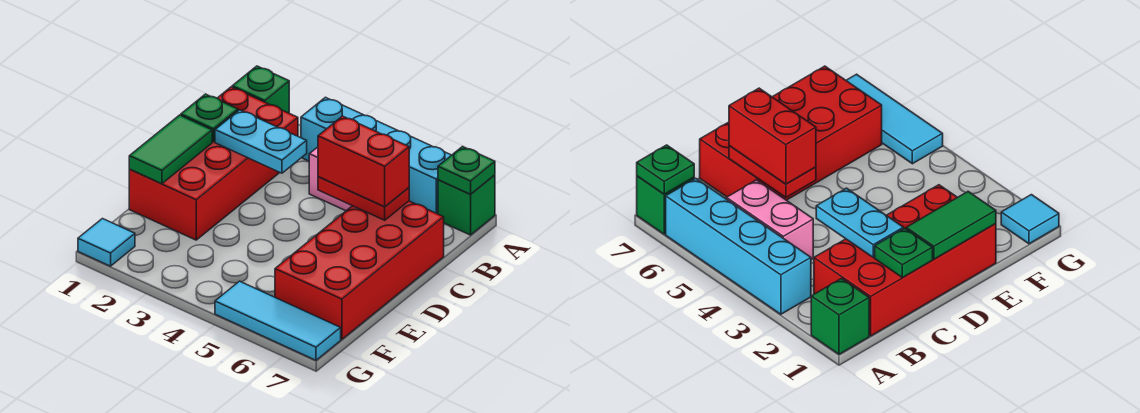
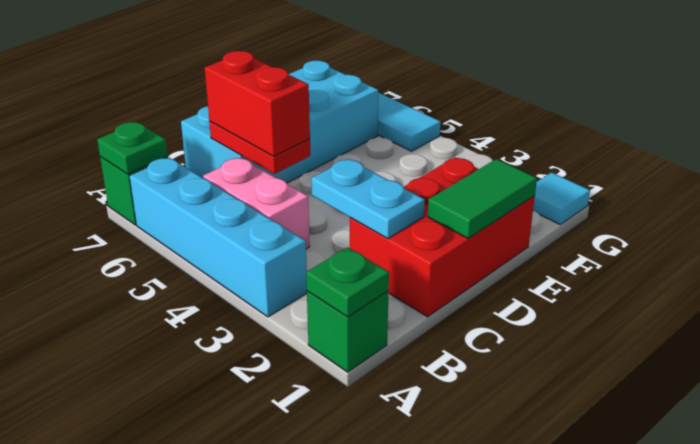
red brick B1:E2 level 1 -> red brick C1:E2 level 1
green plate C1 level 2 -> green plate A1 level 2
red brick C6:F7 level 1 -> cyan brick C6:F7 level 1

